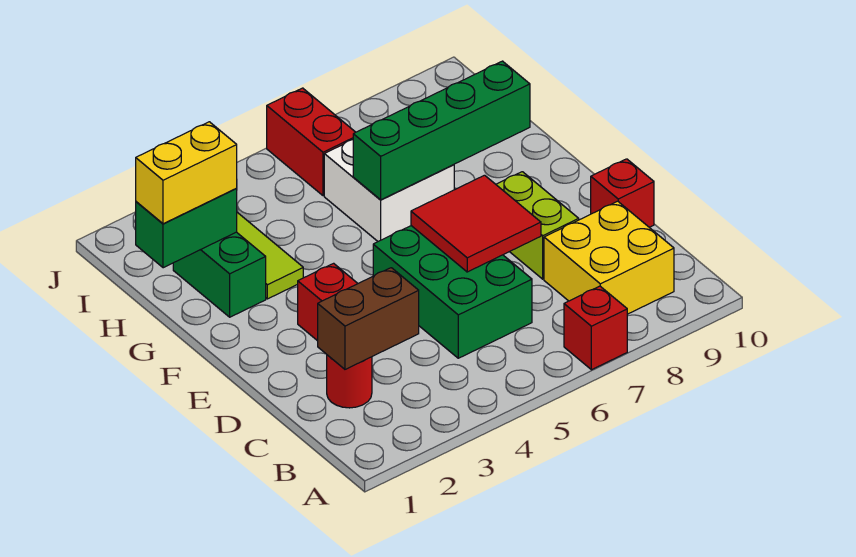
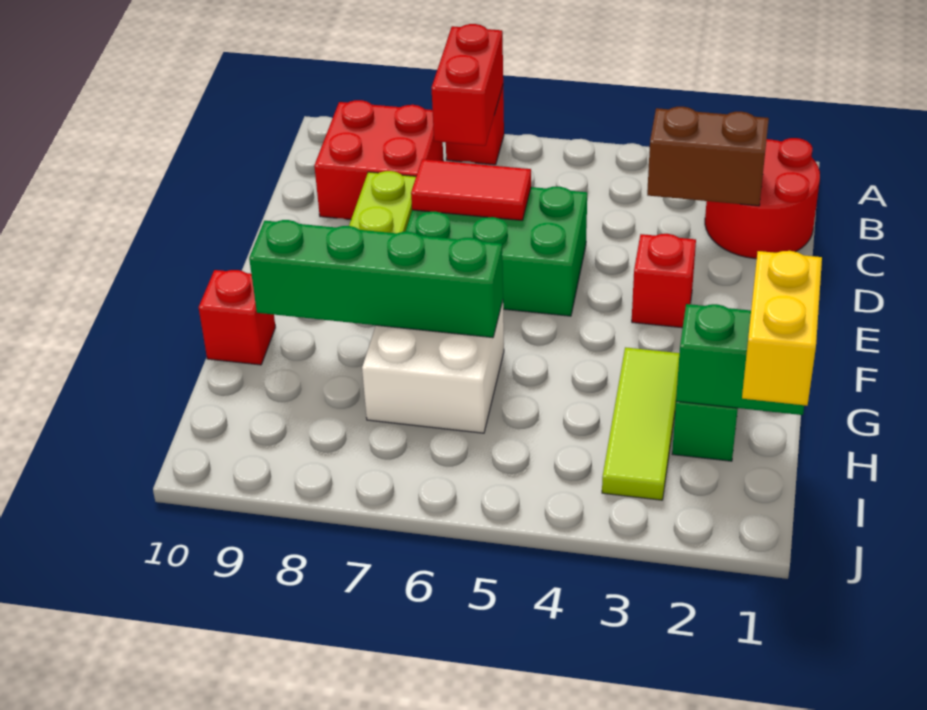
yellow brick B8:C9 level 1 -> red brick B8:C9 level 1
red round brick C2 level 1 -> red round brick B1:C2 level 1
green brick C5:E6 level 1 -> green brick D5:E7 level 1
red tile D6:E7 level 2 -> red tile D6:D7 level 2
red brick D10 level 1 -> red brick G10 level 1
yellow brick H1:H2 level 3 -> yellow brick H1:I1 level 3
red brick I6:J6 level 1 -> red brick A7:B7 level 2

